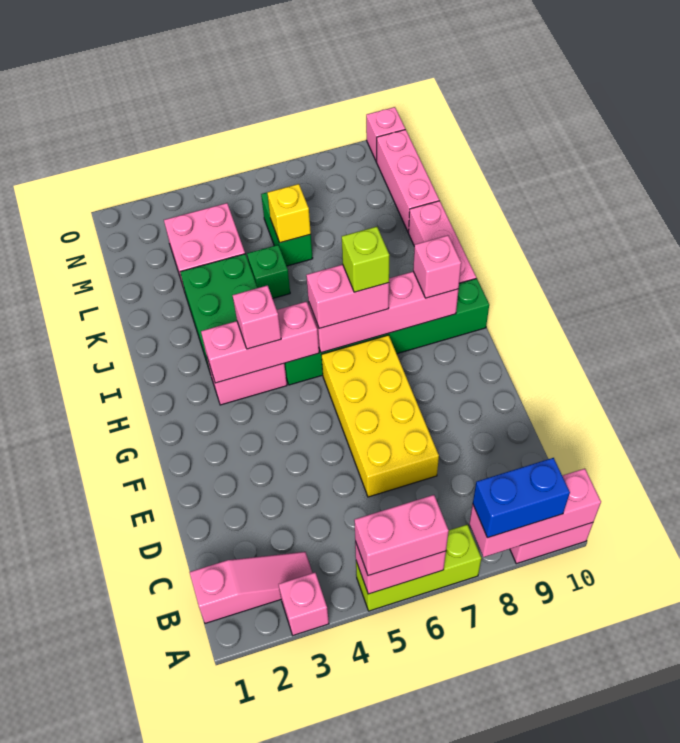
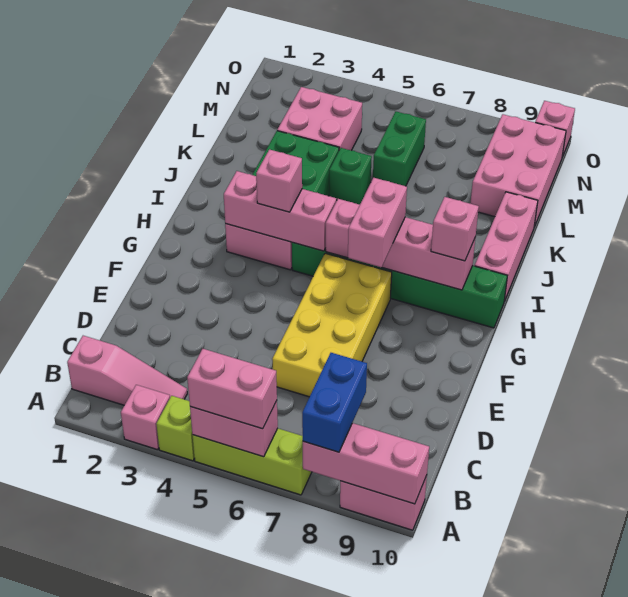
blue brick A8:A9 level 3 -> blue brick A8:B8 level 3
pink brick H6:H7 level 3 -> pink brick G7:H7 level 3
lime brick H7 level 4 -> lime brick A4 level 1
yellow brick L6 level 2 -> none
pink brick L10:N10 level 1 -> pink brick L9:N10 level 1

